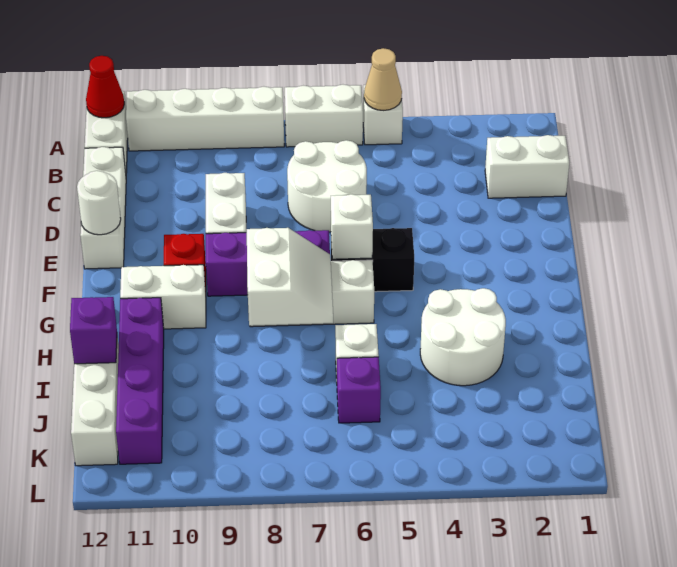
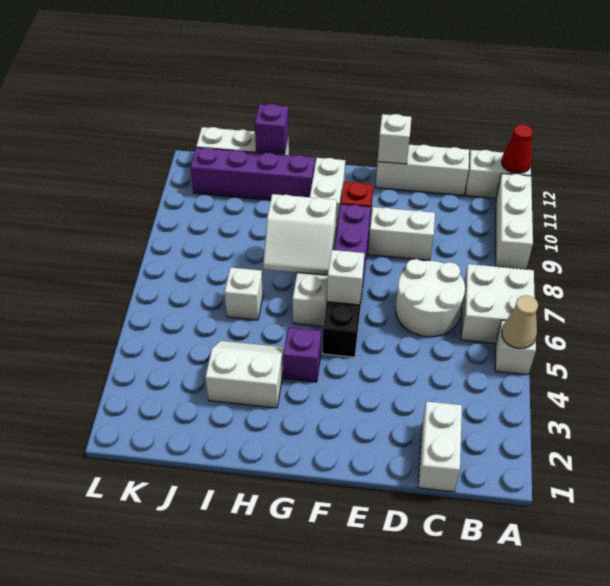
white brick A6:A7 level 1 -> white brick A6:B7 level 1
white brick A8:A11 level 1 -> white brick A9:A11 level 1
white round brick E12 level 2 -> white brick E12 level 2
white round brick H3:I4 level 1 -> white slope H3:I4 level 1 top 3
purple brick J6 level 1 -> purple brick G4 level 1

